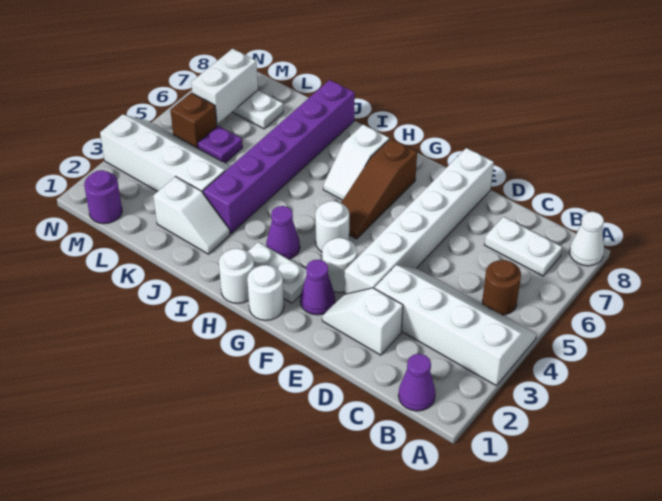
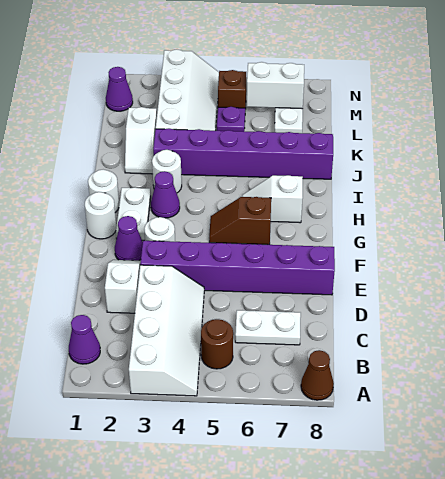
white cone A8 level 1 -> brown cone A8 level 1
white plate B7:C7 level 1 -> white plate C6:C7 level 1
white brick E3:E8 level 1 -> purple brick E3:E8 level 1
white round brick G4 level 1 -> white round brick I3 level 1
brown slope G5:G7 level 1 top 7 -> brown slope G5:G6 level 1 top 6
purple round brick M1 level 1 -> purple cone M1 level 1

